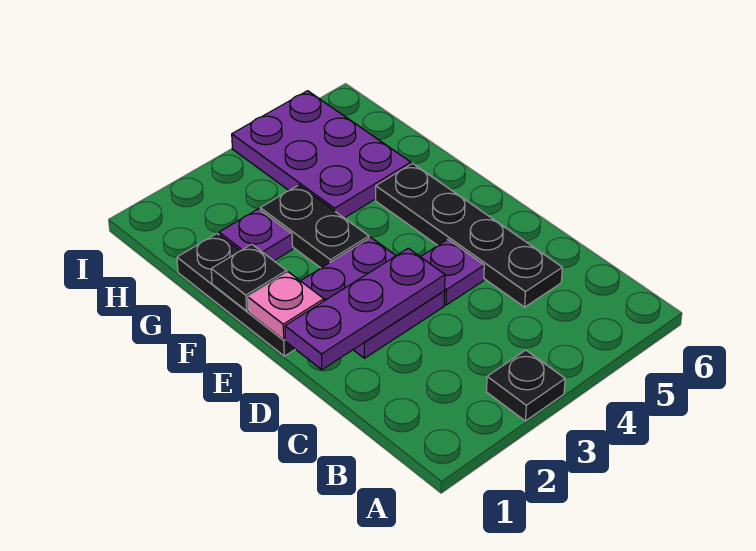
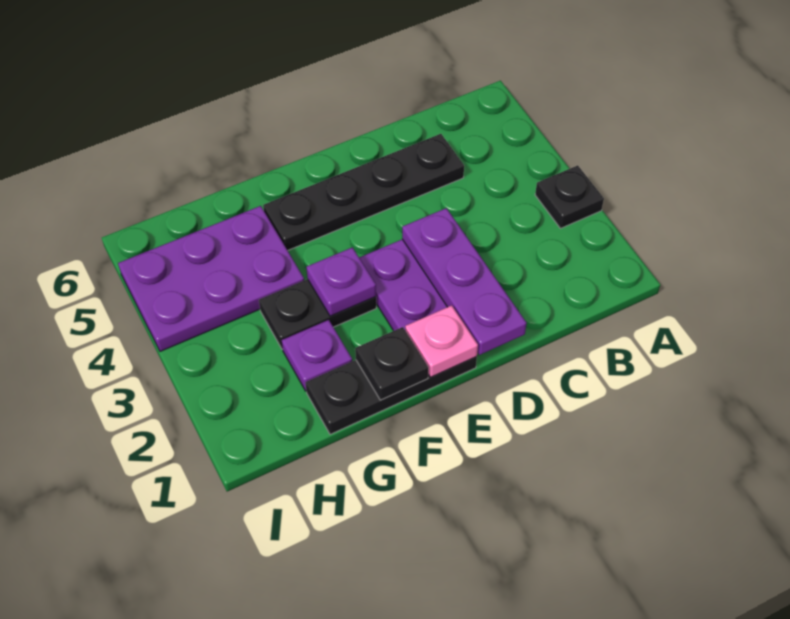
purple plate D4 level 1 -> purple plate F3 level 2

